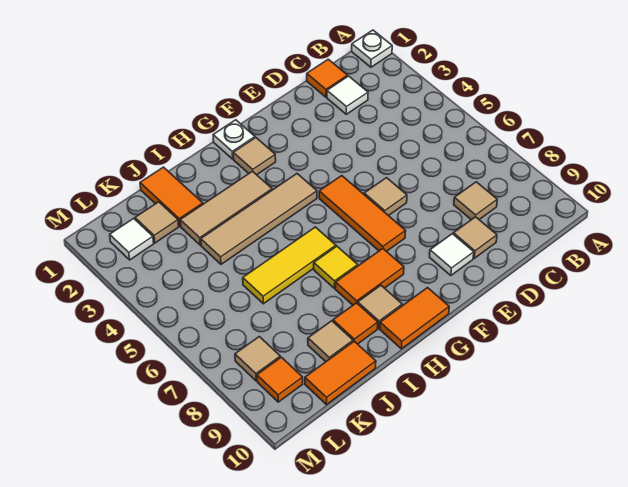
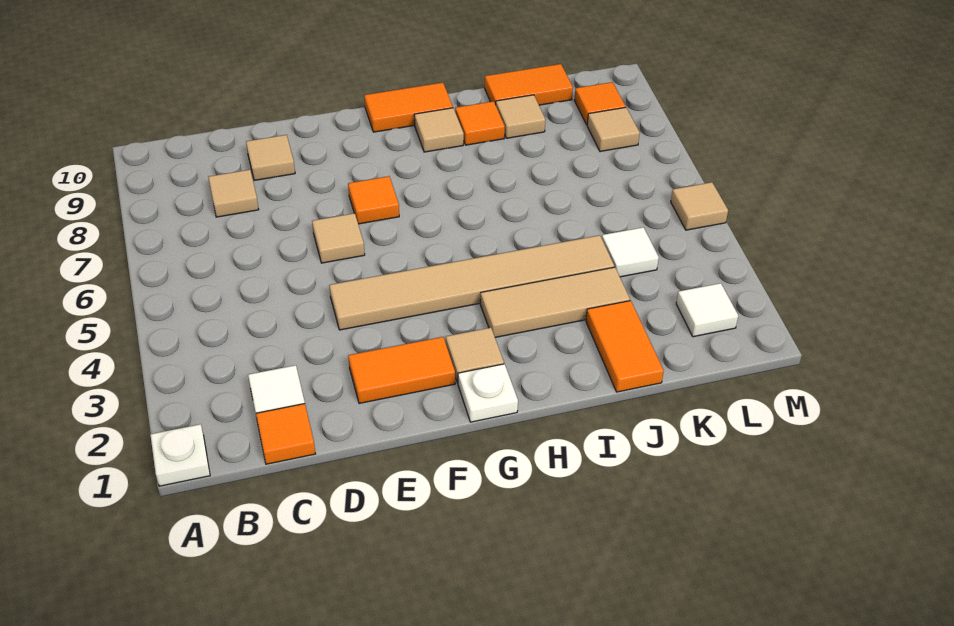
white tile E9 level 1 -> white tile K4 level 1
orange tile F5:F7 level 1 -> orange tile F7 level 1
tan tile G4:J4 level 1 -> tan tile E4:J4 level 1
orange tile G8:H8 level 1 -> orange tile E2:F2 level 1
yellow tile H6:J6 level 1 -> none
yellow tile H7 level 1 -> none
tan tile K2 level 1 -> tan tile M5 level 1

